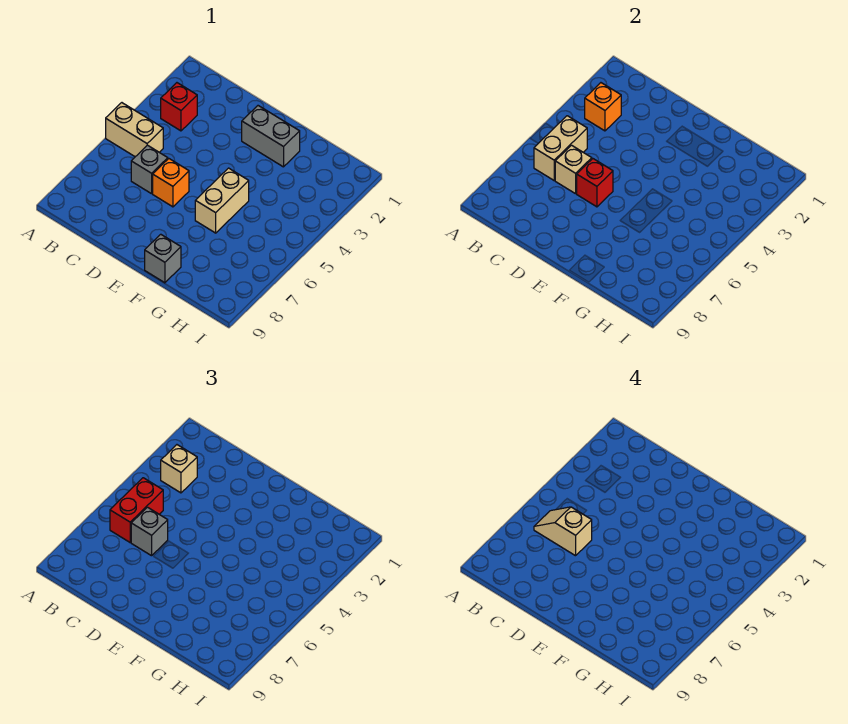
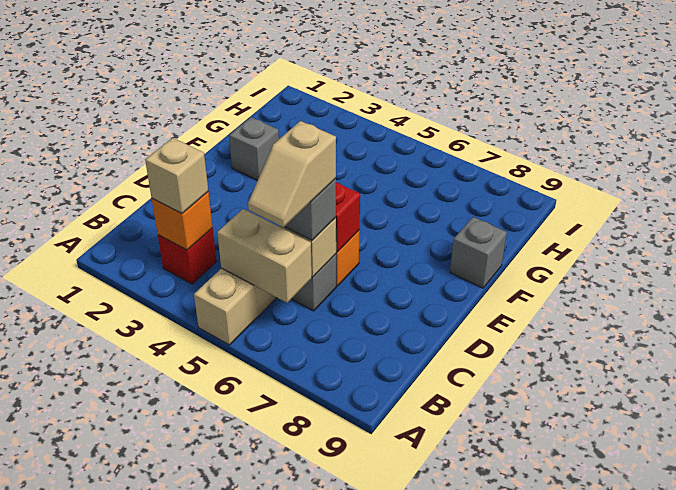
red brick B5:B6 level 3 -> none
grey brick E2:F2 level 1 -> grey brick F2 level 1
tan brick F5:F6 level 1 -> none

